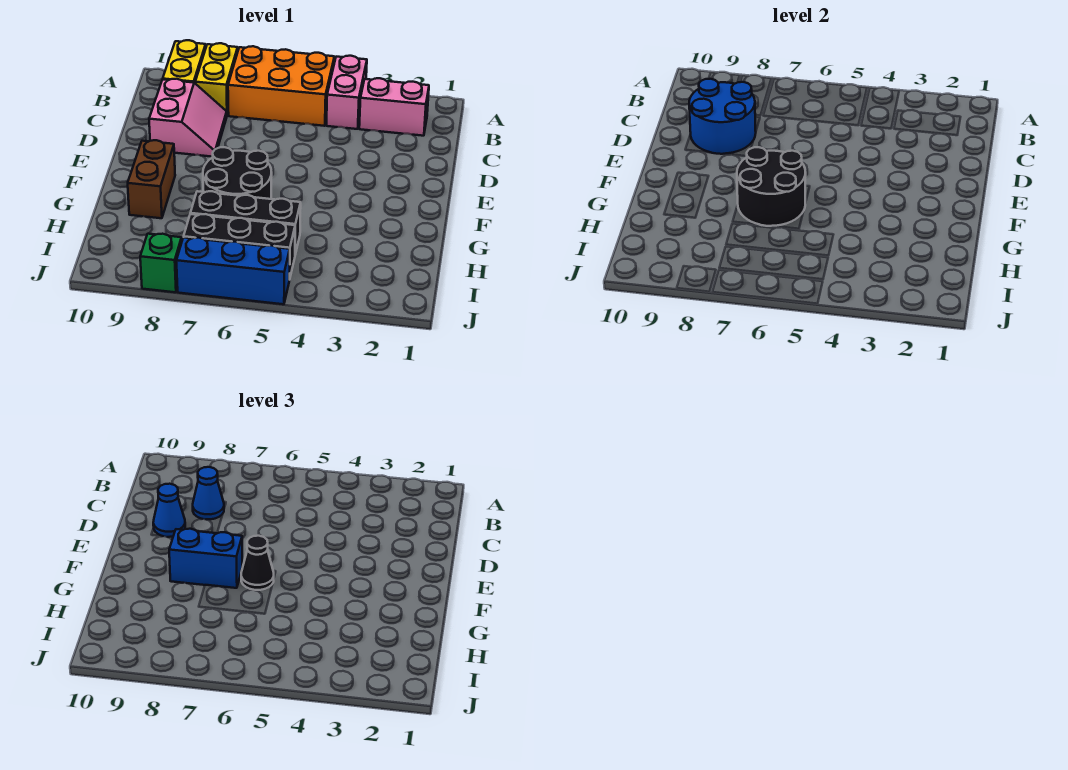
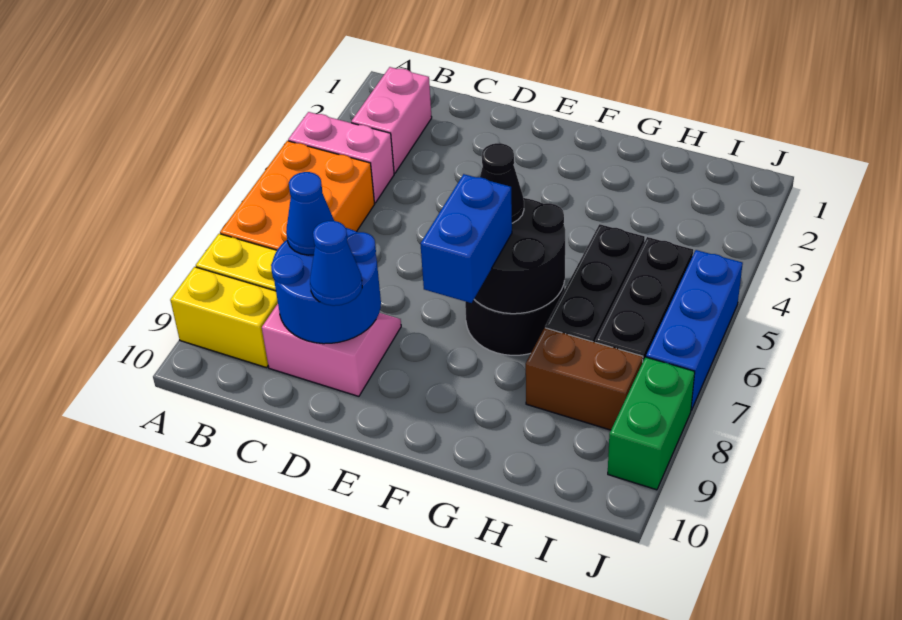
brown brick F9:G9 level 1 -> brown brick H8:I8 level 1
green brick J8 level 1 -> green brick J8:J9 level 1

